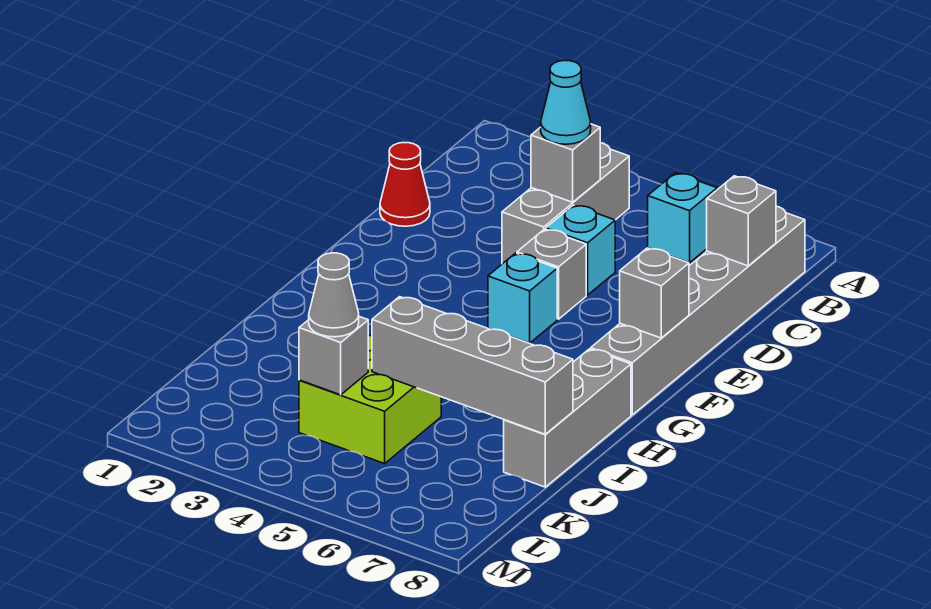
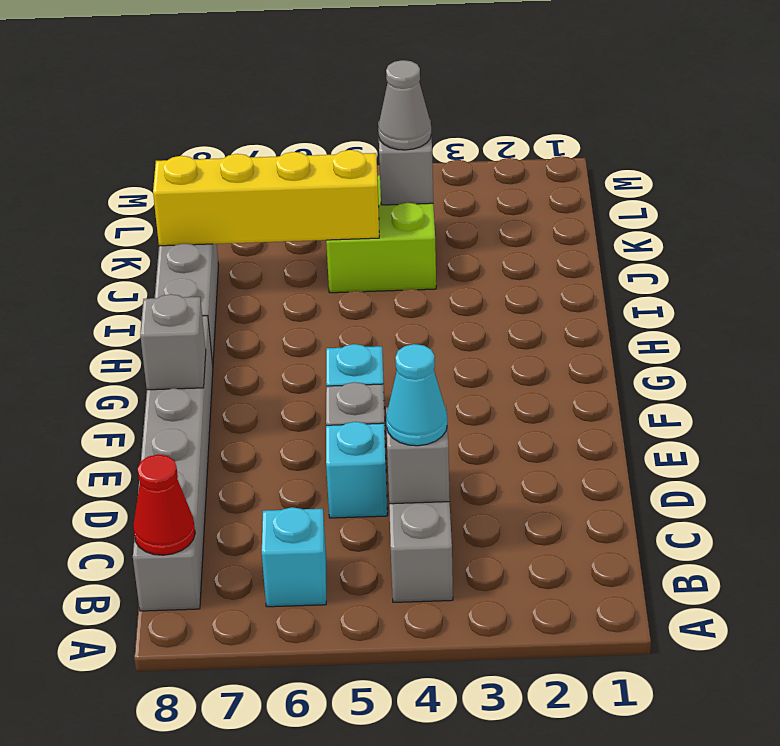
grey brick C8 level 2 -> none
red cone D1 level 1 -> red cone B8 level 2
grey brick J5:J8 level 2 -> yellow brick J5:J8 level 2

